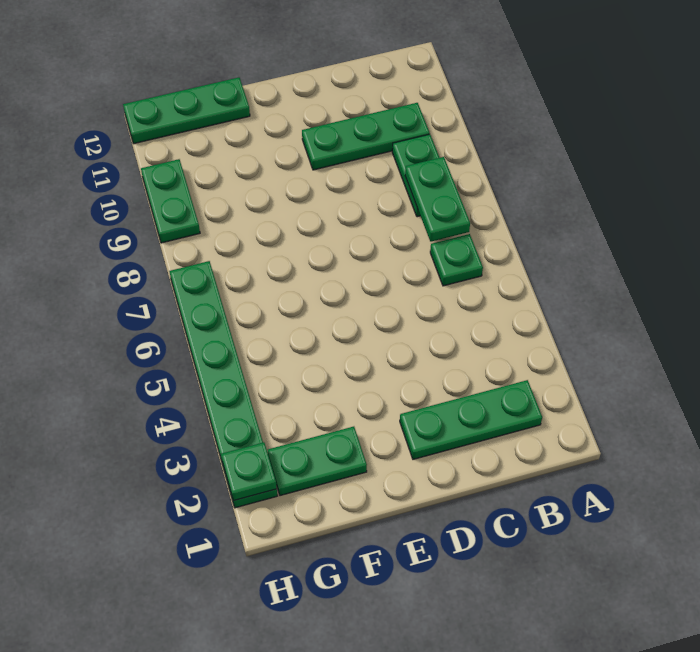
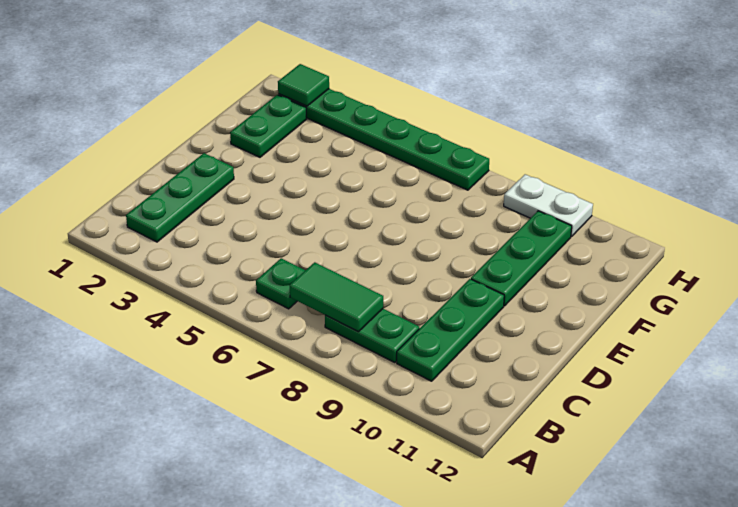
green plate B7:B8 level 2 -> green tile B7:B8 level 2
green plate F12:H12 level 1 -> green plate E10:G10 level 1
green plate H2 level 2 -> green tile H2 level 2
green plate H9:H10 level 1 -> white plate H9:H10 level 1

